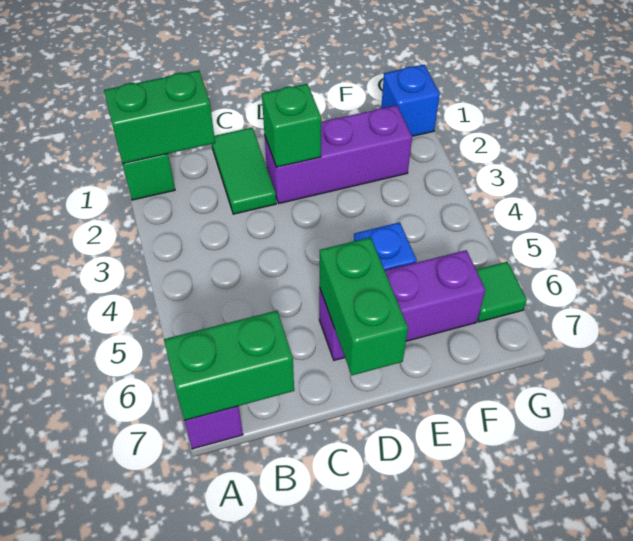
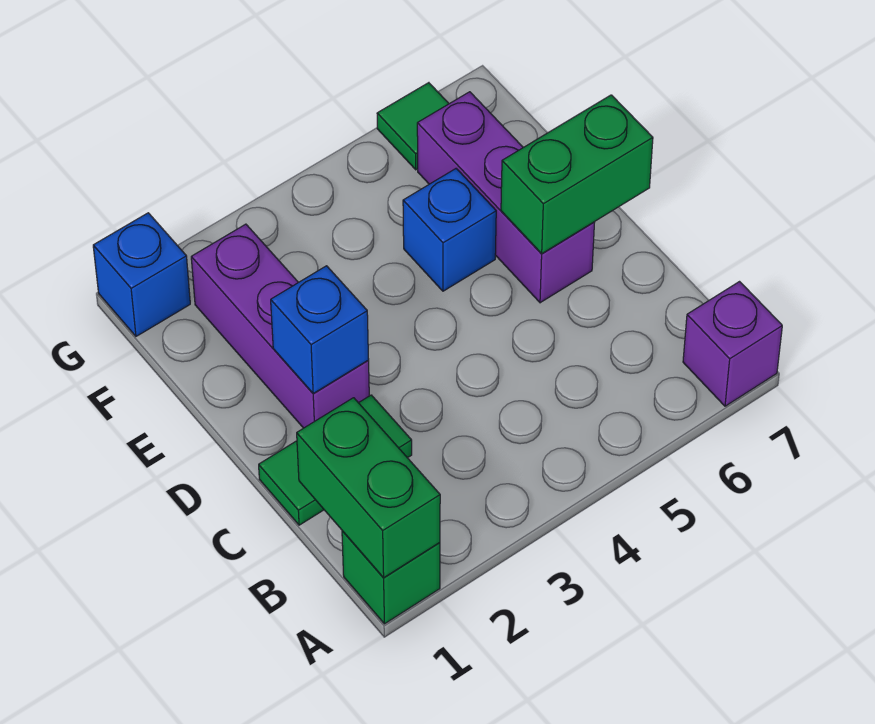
green brick A7:B7 level 2 -> none
green brick D2 level 2 -> blue brick D2 level 2

